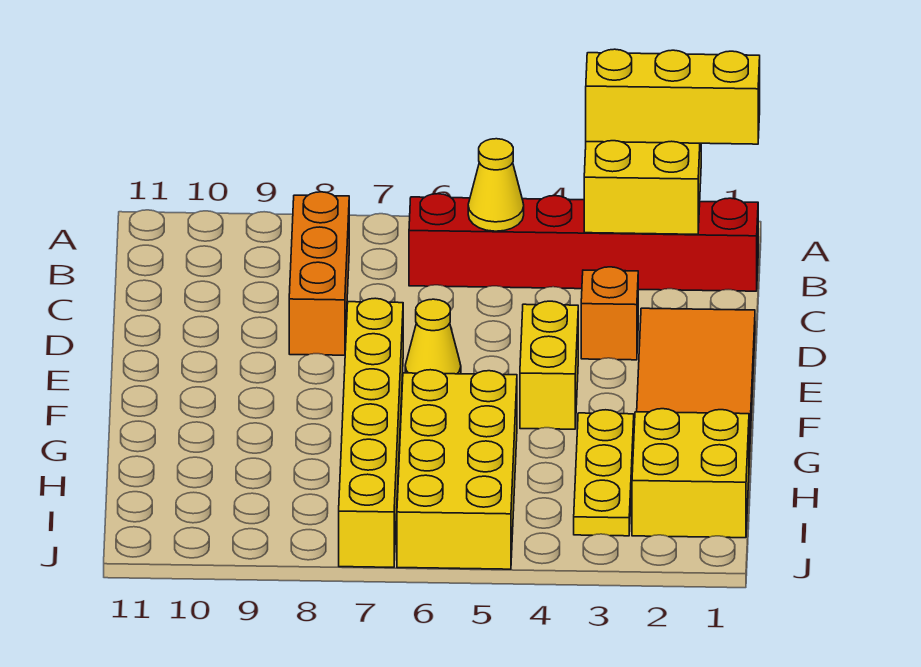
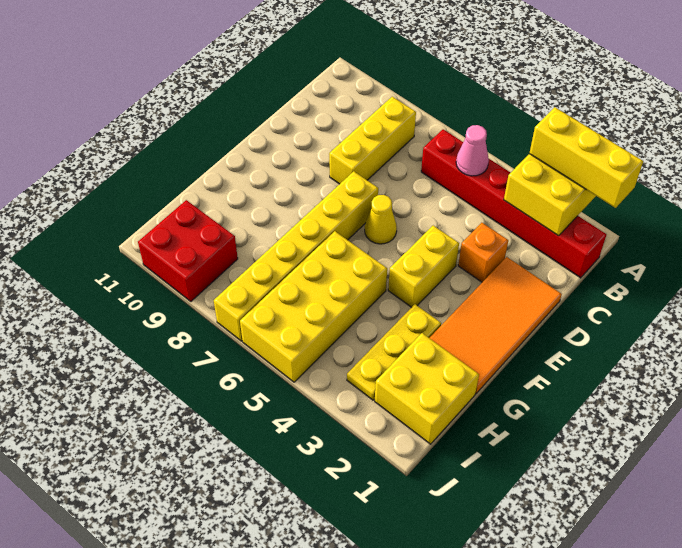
yellow cone B5 level 2 -> pink cone B5 level 2
orange brick B8:D8 level 1 -> yellow brick B8:D8 level 1
none -> red brick I9:J10 level 1

